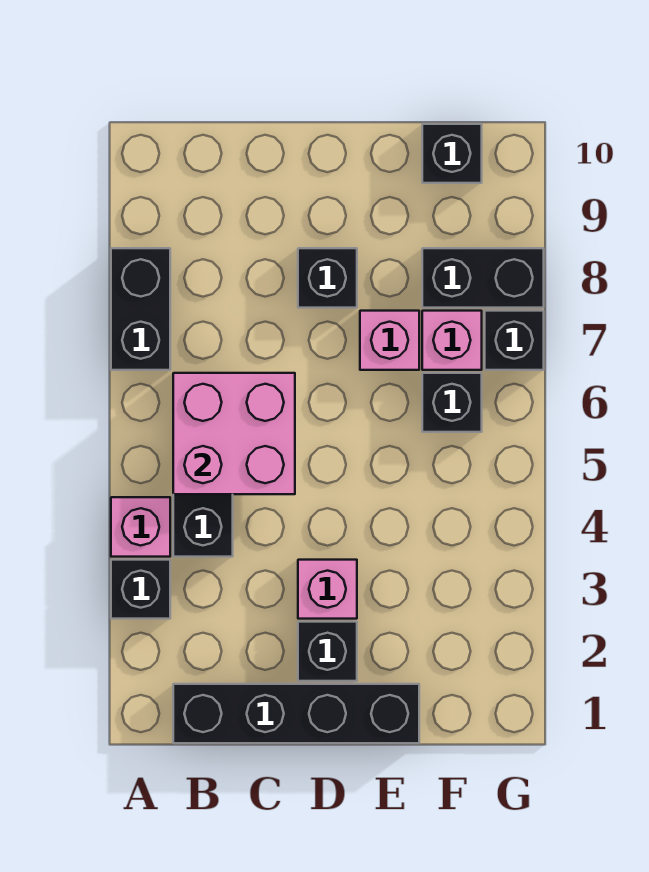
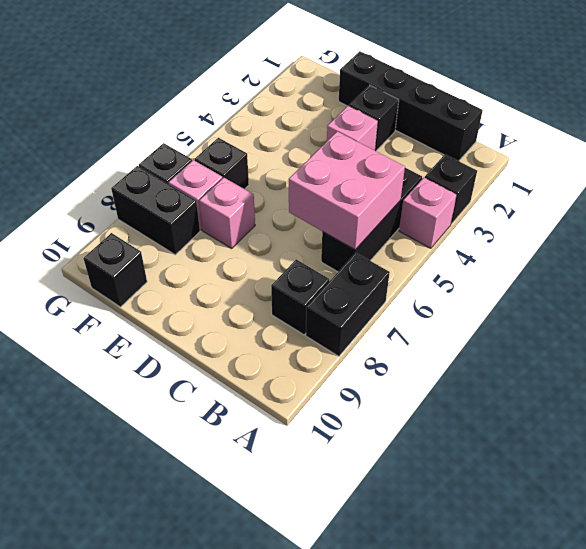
black brick D8 level 1 -> black brick B8 level 1

